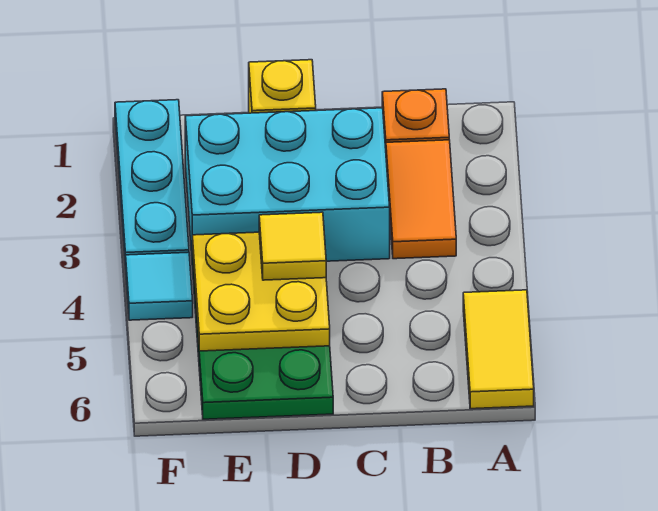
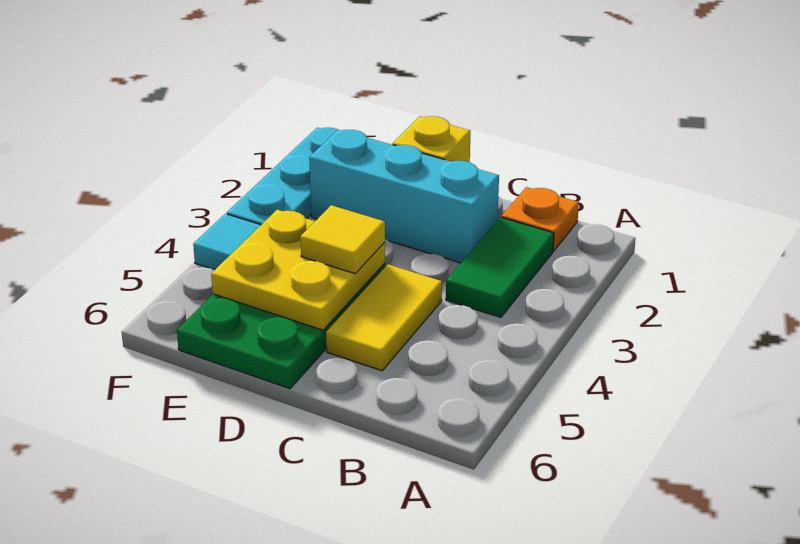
yellow tile A5:A6 level 1 -> yellow tile C4:C5 level 1
orange tile B2:B3 level 1 -> green tile B2:B3 level 1
cyan brick C2:E3 level 1 -> cyan brick C2:E2 level 1

